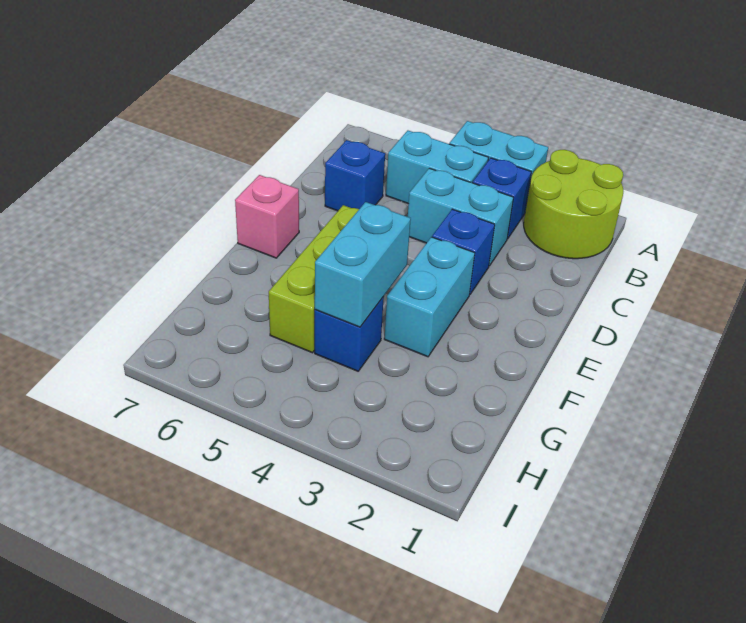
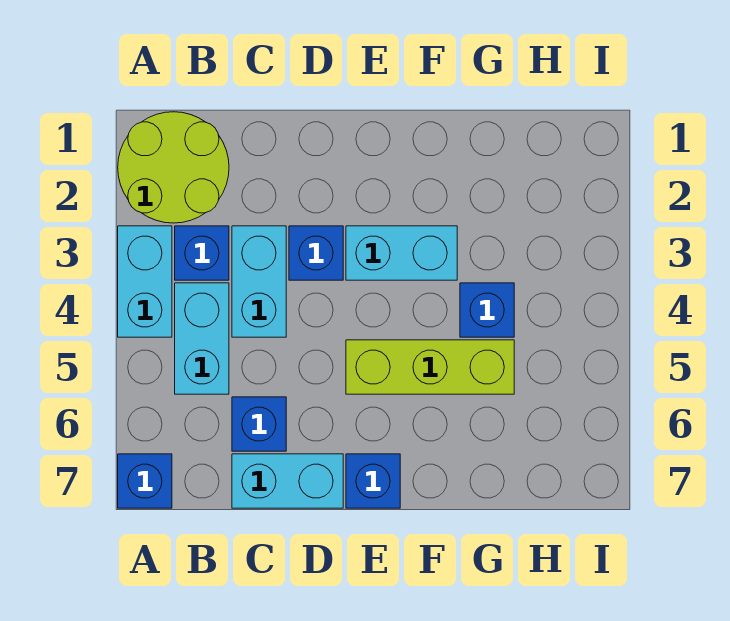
none -> blue brick A7 level 1
pink brick E7 level 1 -> blue brick E7 level 1
cyan brick F4:G4 level 2 -> cyan brick C7:D7 level 1

